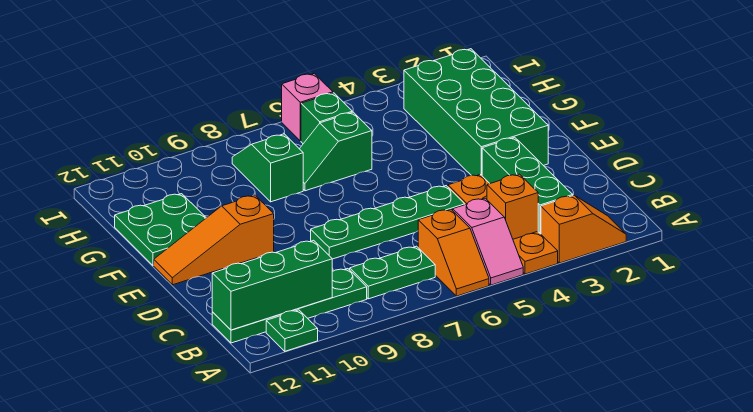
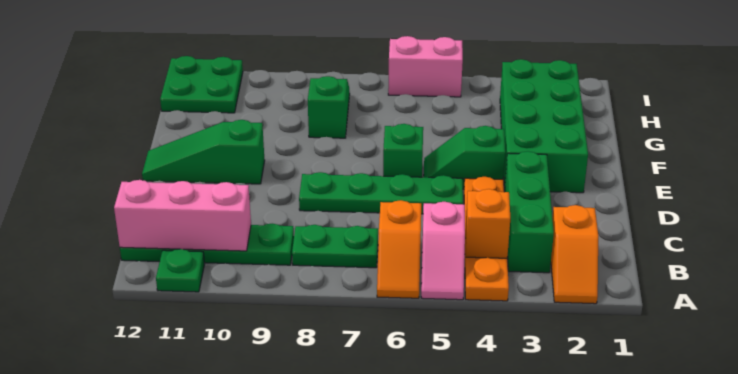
orange slope A2:A3 level 1 top 3 -> orange slope A2:B2 level 1 top B
green brick B10:B12 level 2 -> pink brick B10:B12 level 2
orange slope E10:E12 level 1 top 10 -> green slope E10:E12 level 1 top 10
green plate F11:G12 level 1 -> green plate H11:I12 level 1
green slope G6:G7 level 1 top 6 -> green slope E4:E5 level 1 top 4
green brick H6 level 1 -> green brick E6 level 1
pink brick I6 level 1 -> pink brick I5:I6 level 1

